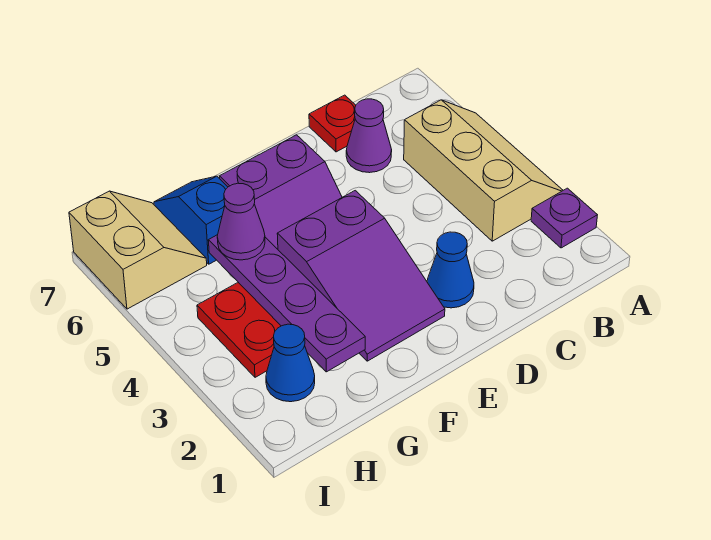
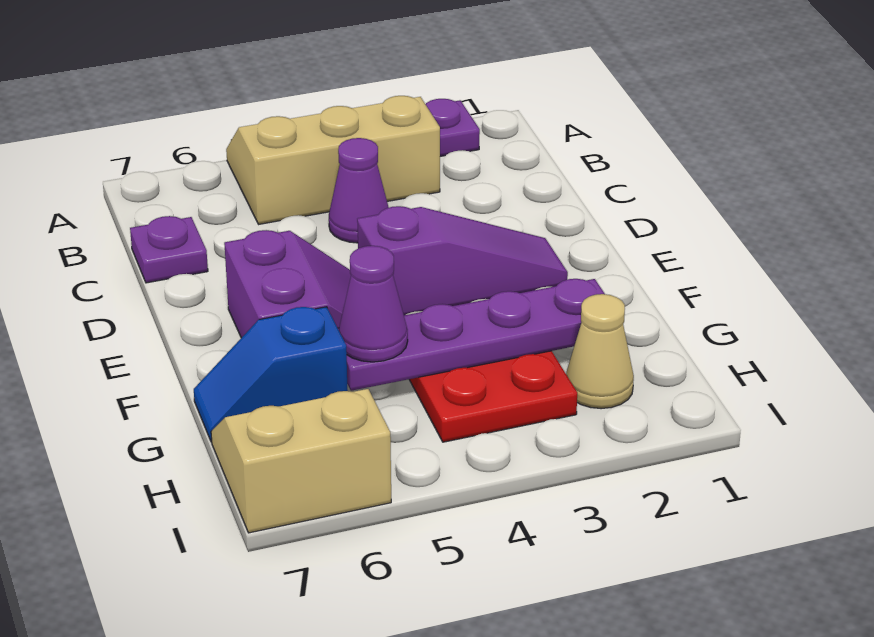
purple cone C6 level 1 -> purple cone C4 level 1
red plate C7 level 1 -> purple plate C7 level 1
blue cone D2 level 1 -> none
purple slope E2:F4 level 1 top 4 -> purple slope E2:E4 level 1 top 4
blue cone H2 level 1 -> tan cone H2 level 1

